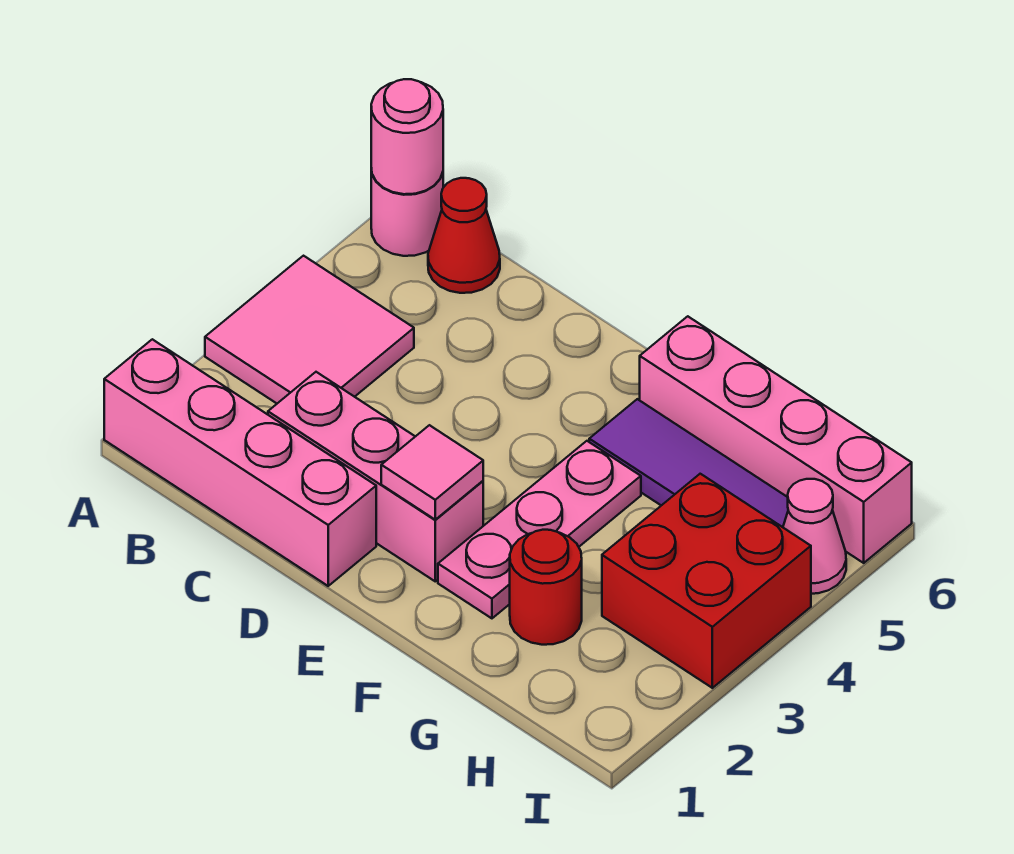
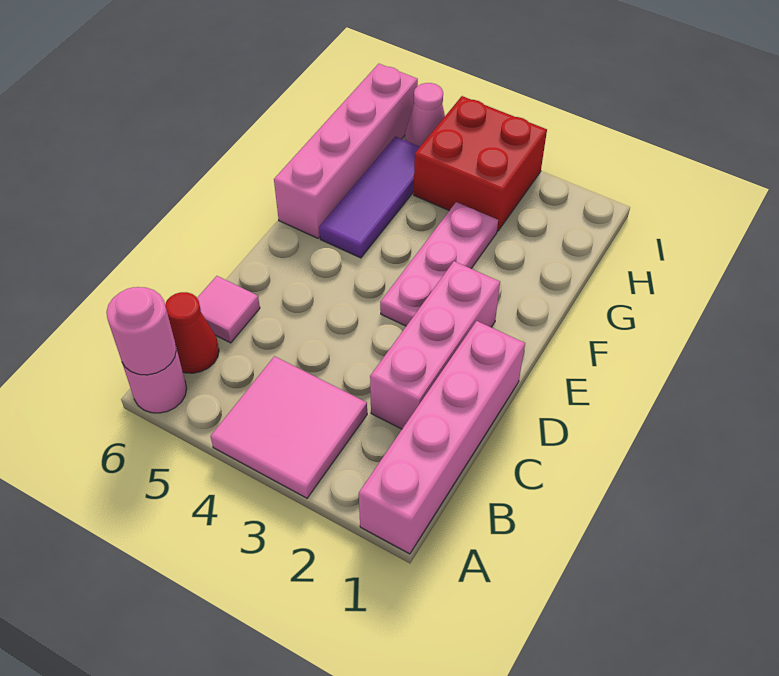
pink tile E2 level 2 -> pink tile C6 level 1
pink plate F2:F4 level 1 -> pink plate E3:G3 level 1
red round brick G2 level 1 -> none

